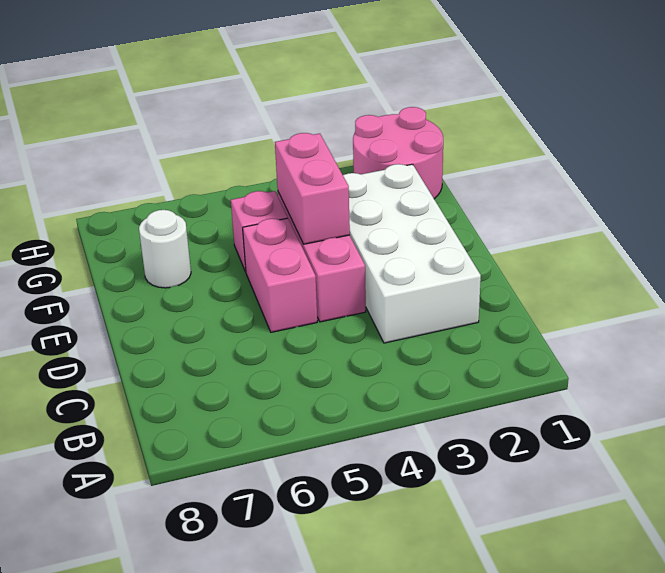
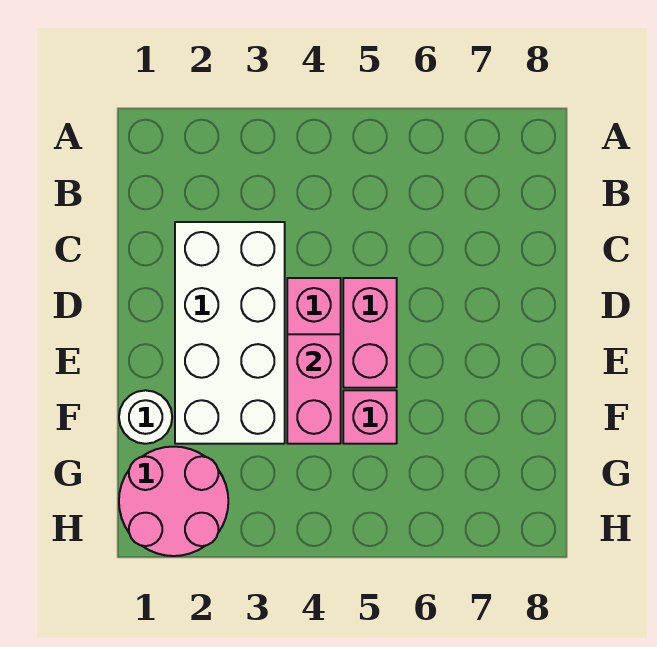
white round brick F7 level 1 -> white round brick F1 level 1

